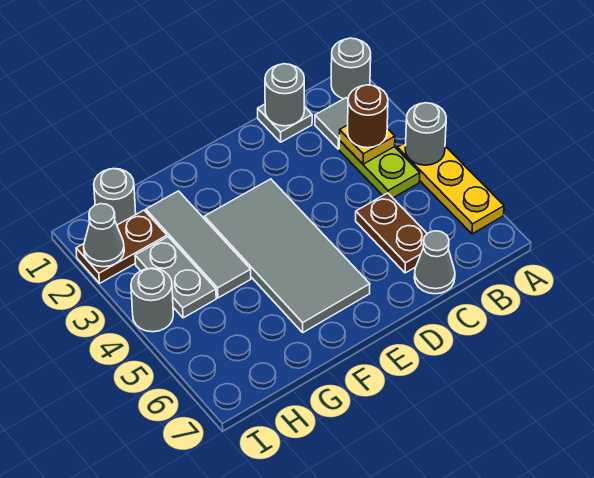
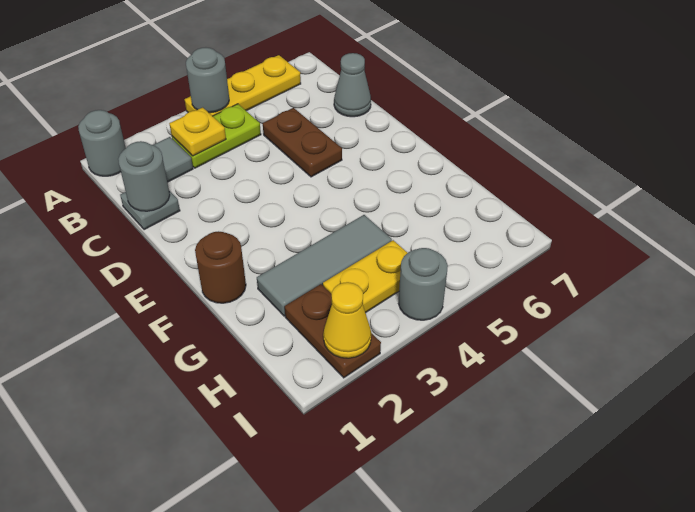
brown round brick B3 level 3 -> brown round brick F1 level 1
brown plate C5:C6 level 1 -> brown plate C5:D5 level 1
grey tile E3:F6 level 1 -> none
grey round brick H1 level 1 -> none
grey plate H3:H4 level 1 -> yellow plate H3:H4 level 1
grey cone I2 level 2 -> yellow cone I2 level 2

